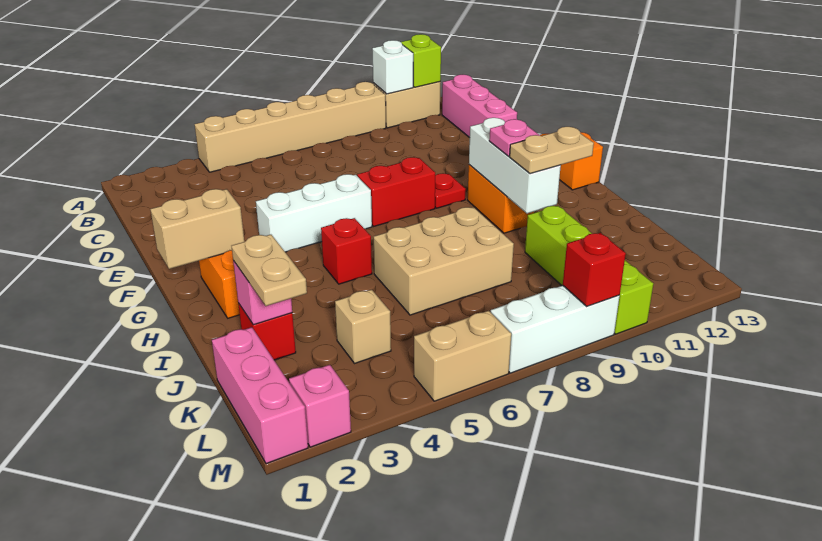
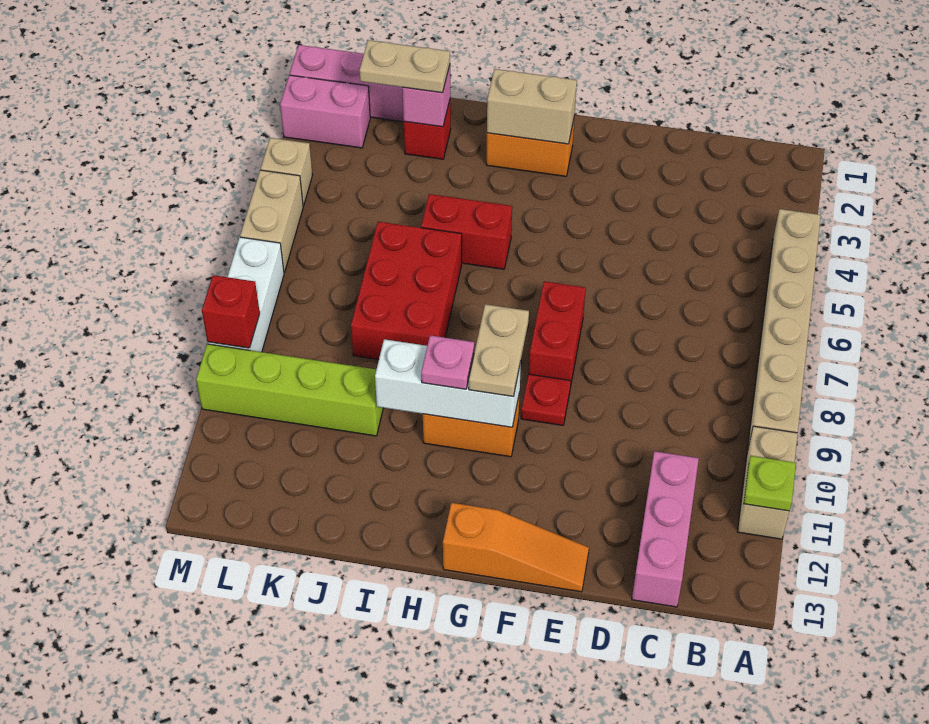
white brick A10 level 2 -> none
lime brick A11 level 2 -> lime plate A11 level 2
pink brick B12:D12 level 1 -> pink brick C11:C13 level 1
white brick F4:F6 level 1 -> none
tan brick G1:G2 level 2 -> tan brick G2:H2 level 2
red brick H5 level 1 -> red brick H5:I5 level 1
tan brick I6:J8 level 1 -> red brick I6:J8 level 1
tan plate I10:I11 level 3 -> tan plate G9:G10 level 3
tan brick K4 level 1 -> tan brick M4 level 1
pink brick M2 level 1 -> pink brick L2:M2 level 1

